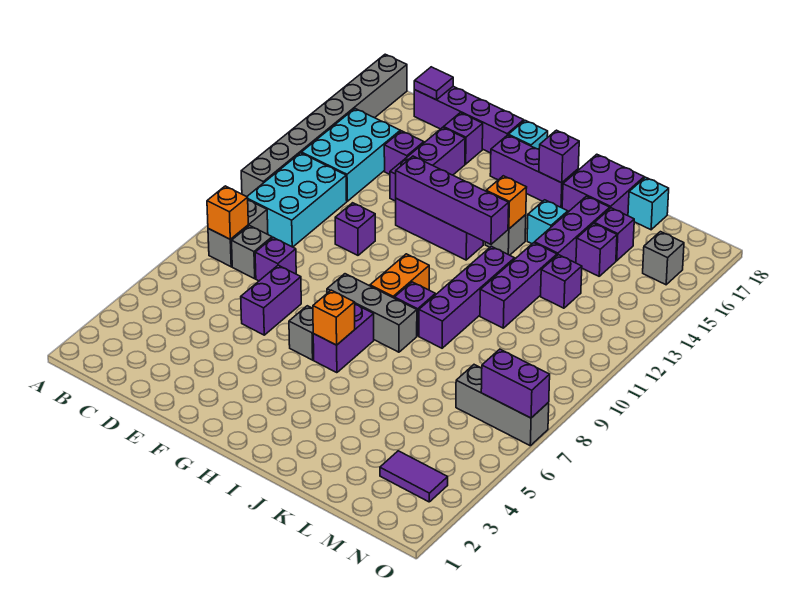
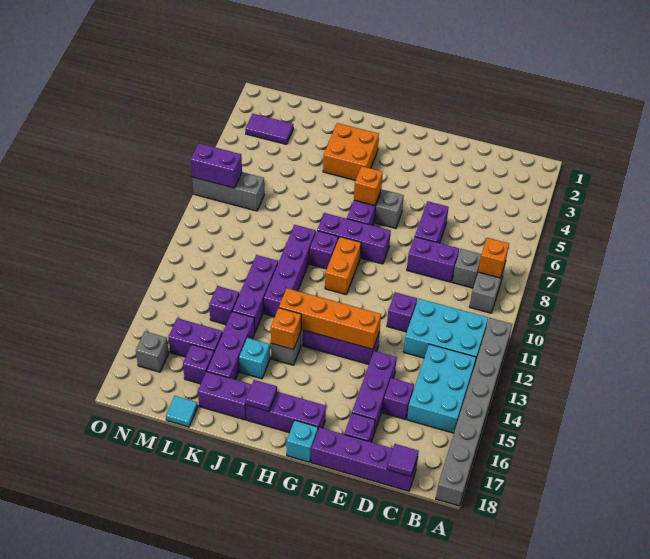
cyan brick B10:C12 level 1 -> cyan brick B11:D12 level 1
purple brick D8 level 1 -> purple brick D8:E8 level 1
purple brick F13:I13 level 2 -> orange brick F13:I13 level 2
grey brick G8:I8 level 1 -> purple brick G8:I8 level 1
none -> orange brick I3:J4 level 1
purple brick I17 level 2 -> purple tile I17 level 2
purple brick J17:K18 level 1 -> purple brick J17:K17 level 1
purple brick L15 level 1 -> purple brick L15:M15 level 1
cyan brick L18 level 1 -> cyan tile L18 level 1

